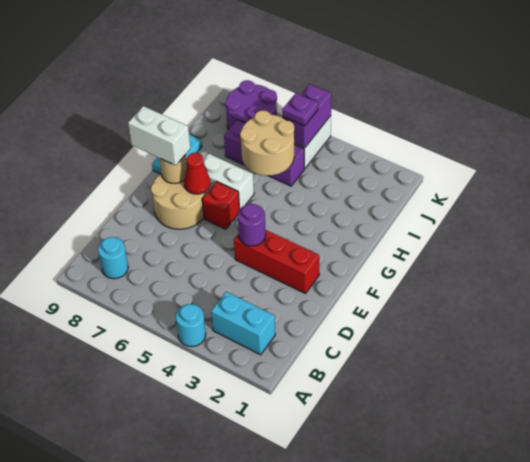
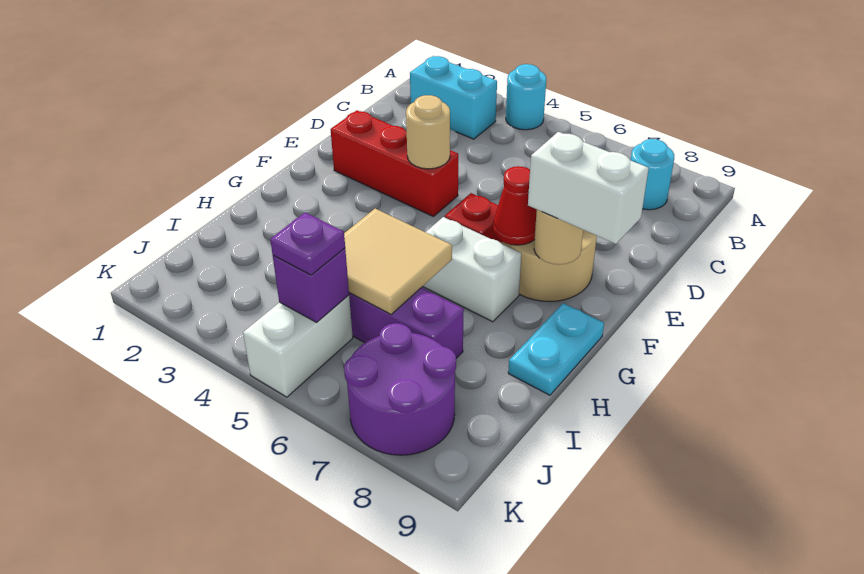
purple round brick E4 level 2 -> tan round brick E4 level 2
tan round brick H5:I6 level 2 -> tan tile H5:I6 level 2
purple brick J5:K5 level 2 -> purple brick J5 level 2

